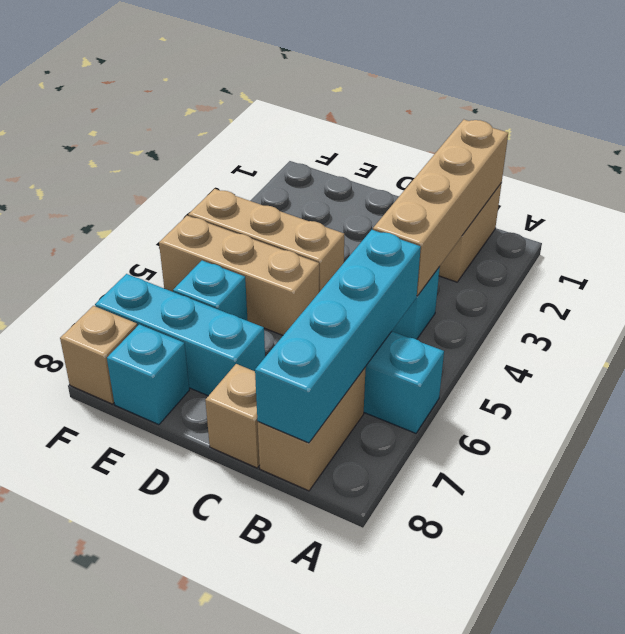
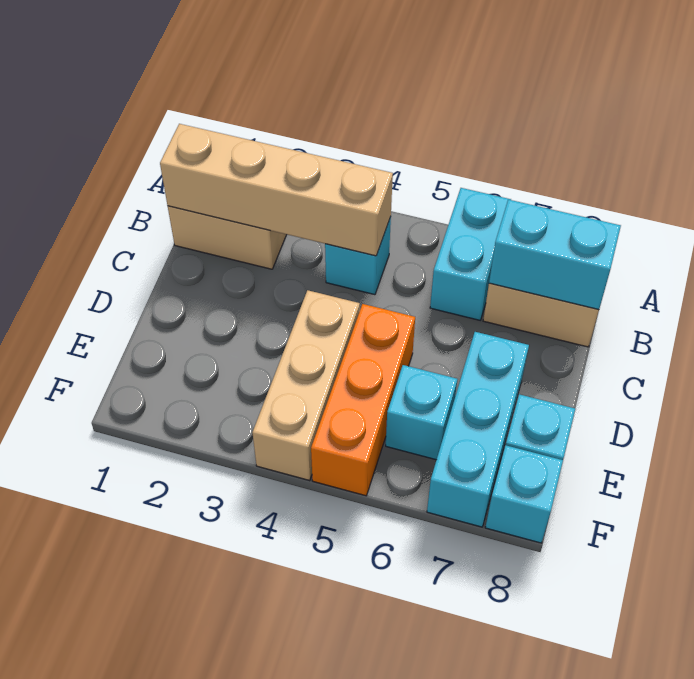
cyan brick B5:B8 level 2 -> cyan brick B7:B8 level 2
tan brick C8 level 1 -> none
tan brick D5:F5 level 1 -> orange brick D5:F5 level 1
tan brick F8 level 1 -> cyan brick F8 level 1

